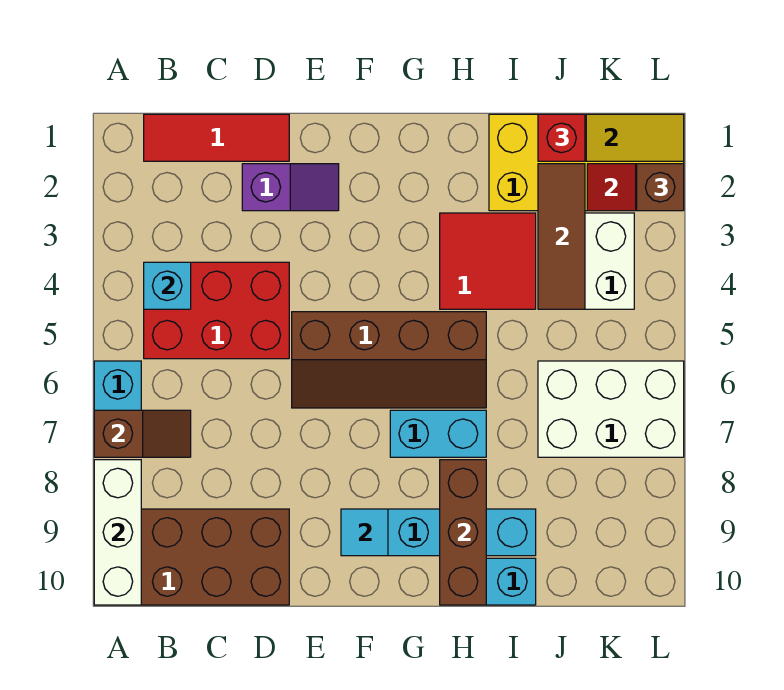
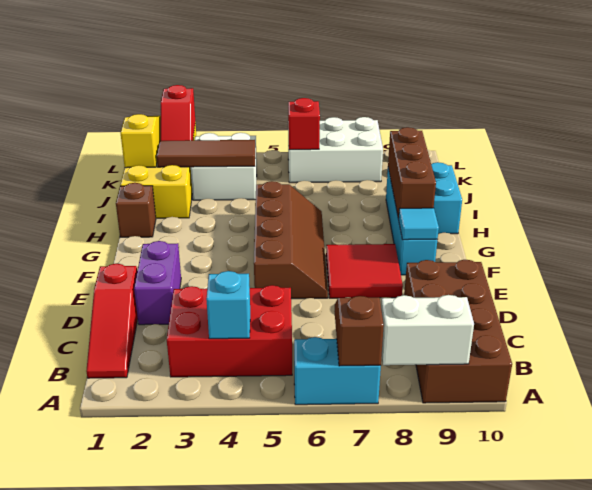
white brick A8:A10 level 2 -> white brick A8:A9 level 2
red tile B1:D1 level 1 -> red slope B1:D1 level 1 top D
red brick B4:D5 level 1 -> red brick B3:C5 level 1
purple slope D2:E2 level 1 top D -> purple brick D2:E2 level 1
cyan brick G7:H7 level 1 -> none
red tile H3:I4 level 1 -> red tile E7:F8 level 1
brown brick H8:H10 level 2 -> brown brick G9:I9 level 2
red brick J1 level 3 -> red brick K6 level 2
white brick J6:L7 level 1 -> white brick K6:L8 level 1
brown brick L2 level 3 -> brown brick H1 level 1

